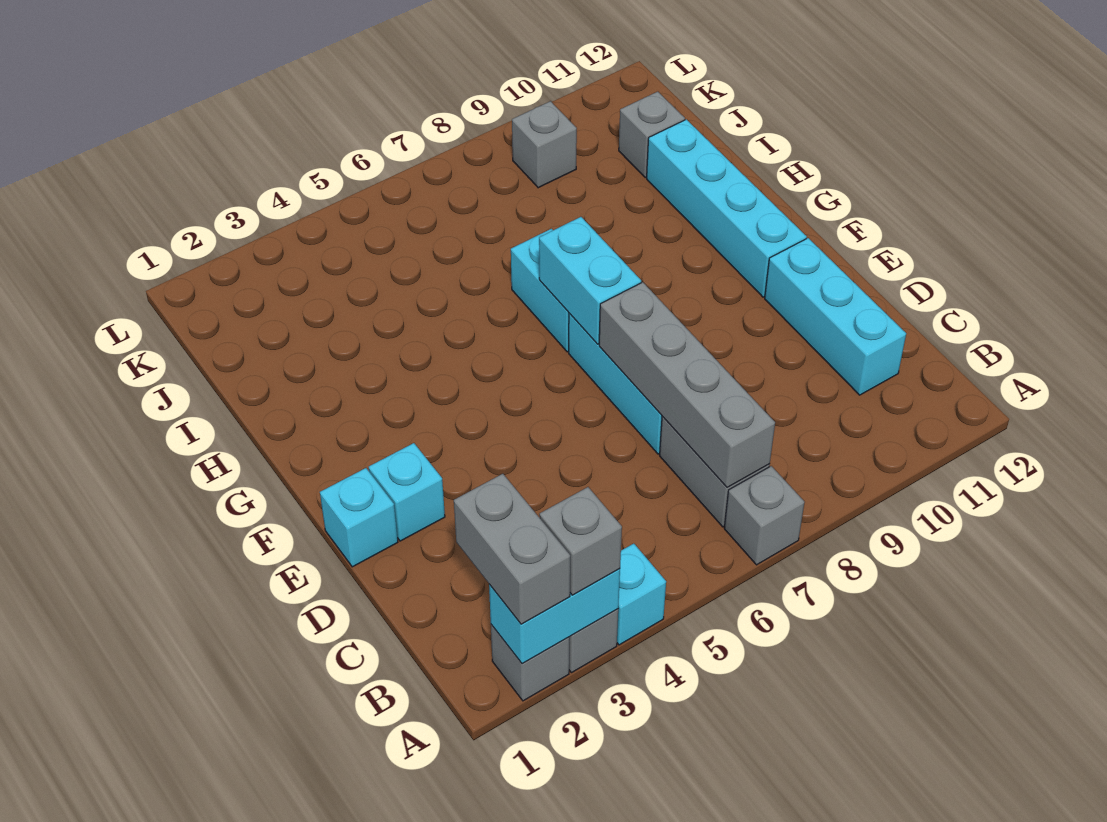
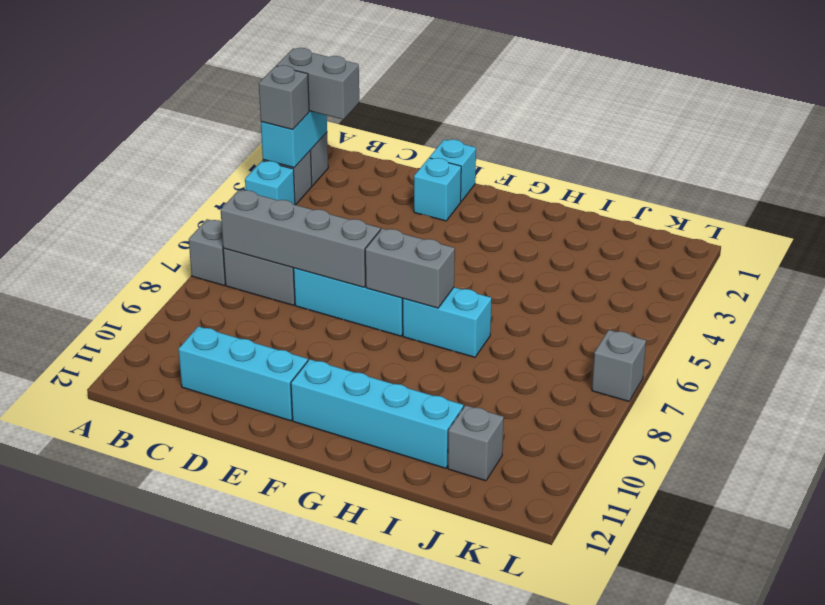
cyan brick F7:G7 level 2 -> grey brick F7:G7 level 2
grey brick K9 level 1 -> grey brick L7 level 1

